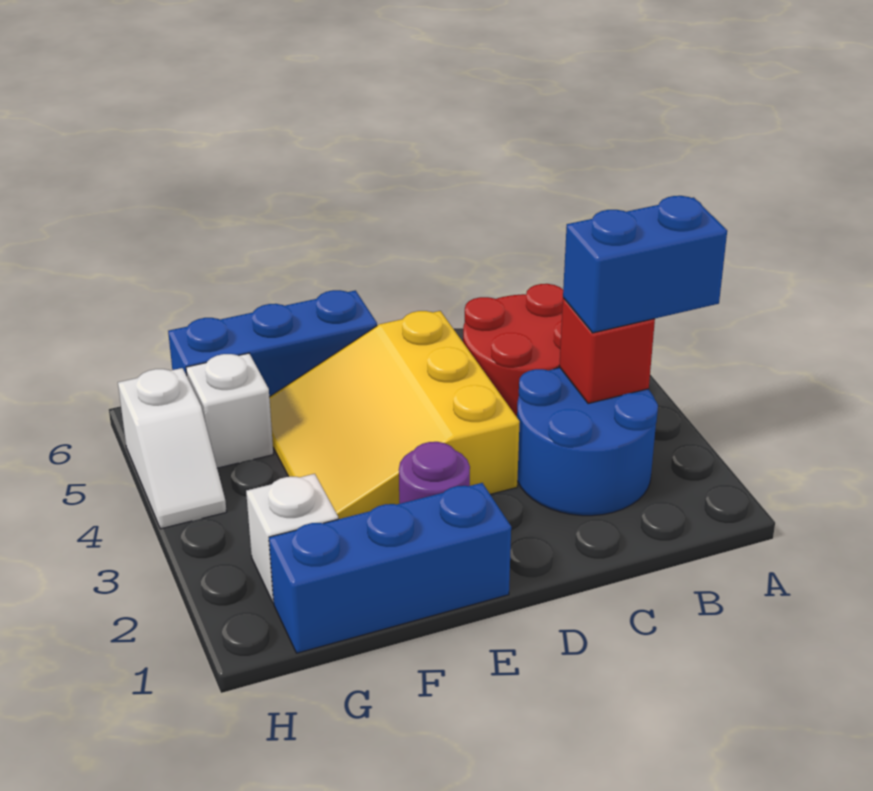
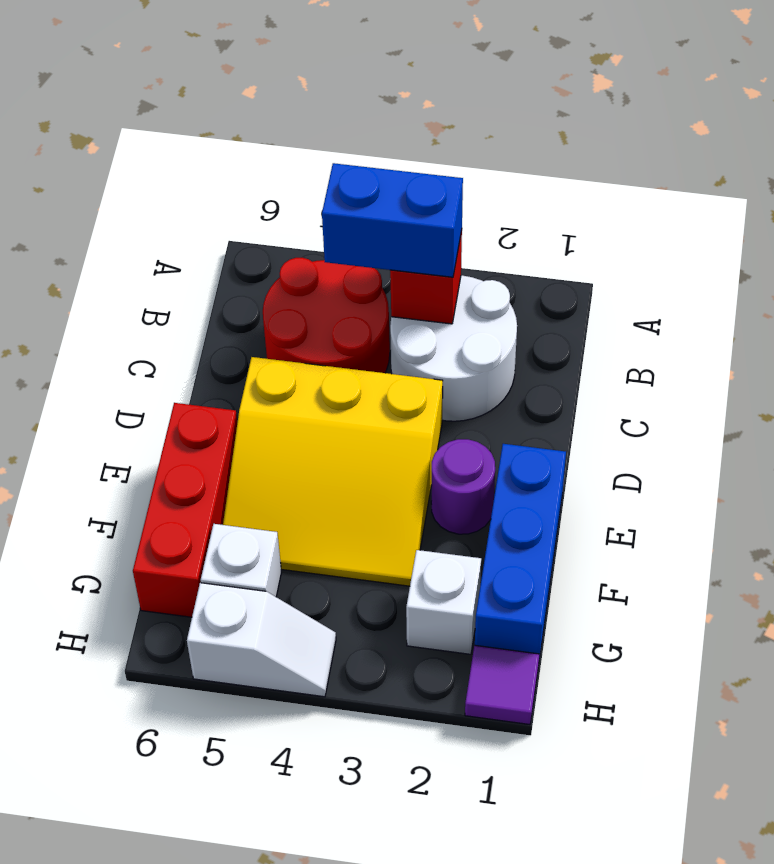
blue brick A3:B3 level 3 -> blue brick B3:B4 level 3
blue round brick B2:C3 level 1 -> white round brick B2:C3 level 1
blue brick E6:G6 level 1 -> red brick E6:G6 level 1
none -> purple tile H1 level 1

